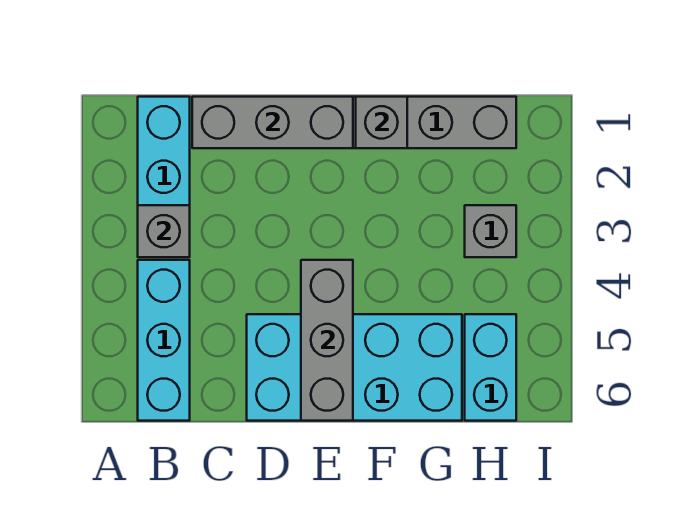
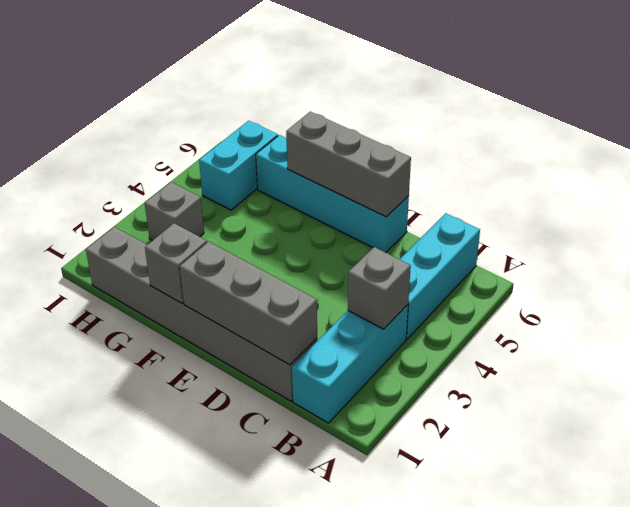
cyan brick D5:G6 level 1 -> cyan brick D6:G6 level 1
grey brick E4:E6 level 2 -> grey brick D6:F6 level 2

